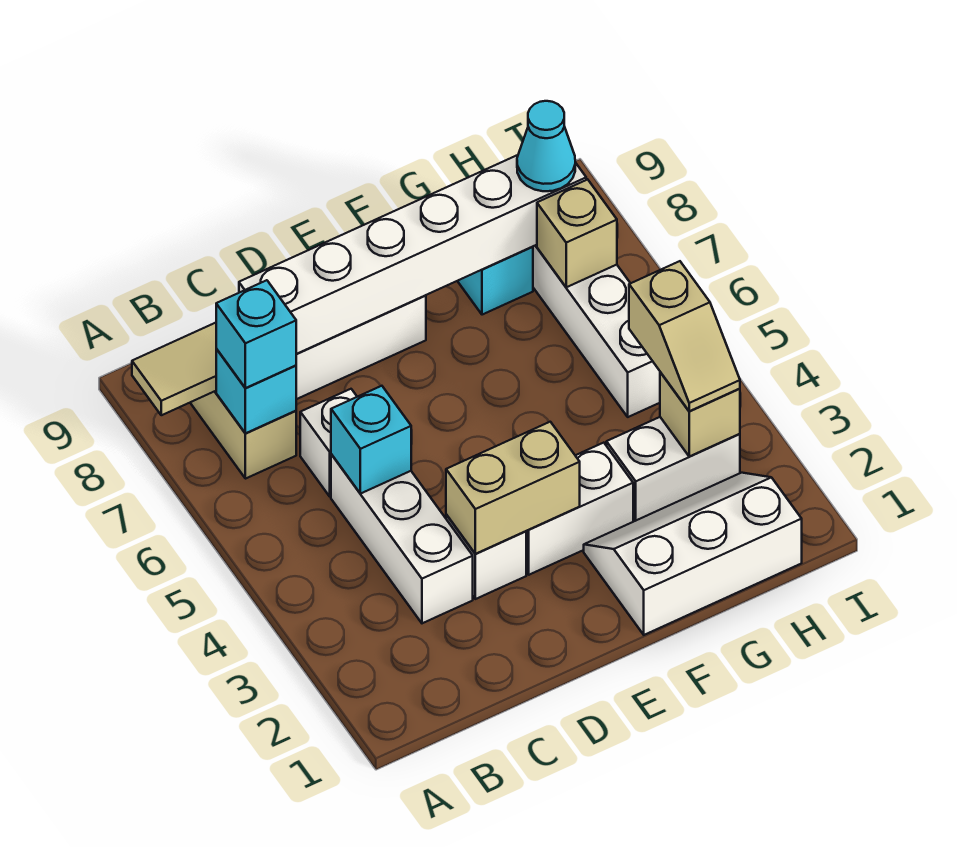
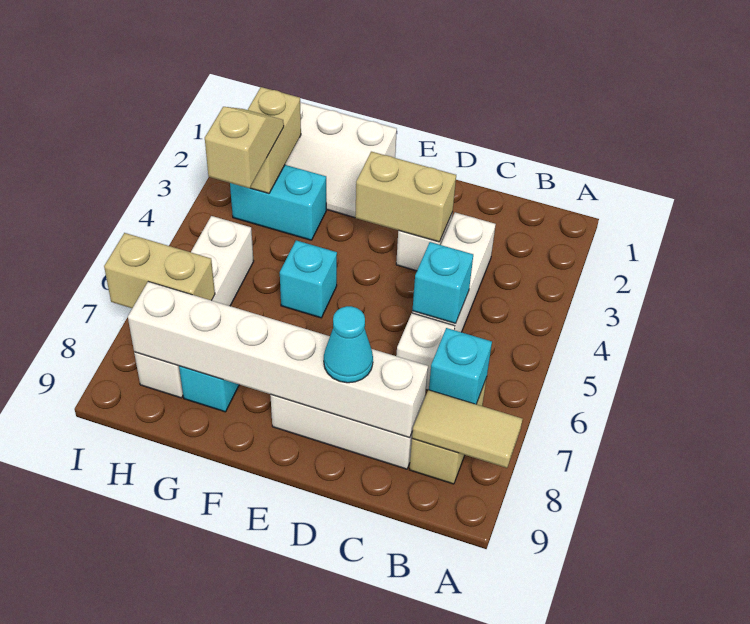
cyan brick B7 level 3 -> cyan brick F5 level 1
white brick E3:F3 level 1 -> none
white brick G3:H3 level 1 -> cyan brick G3:H3 level 1
tan brick H3 level 2 -> tan brick H2:H3 level 2
tan brick H7 level 2 -> tan brick H7:I7 level 2
cyan cone H8 level 3 -> cyan cone D8 level 3

